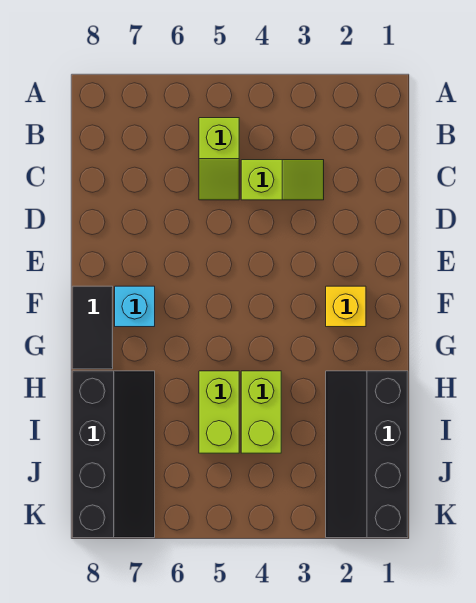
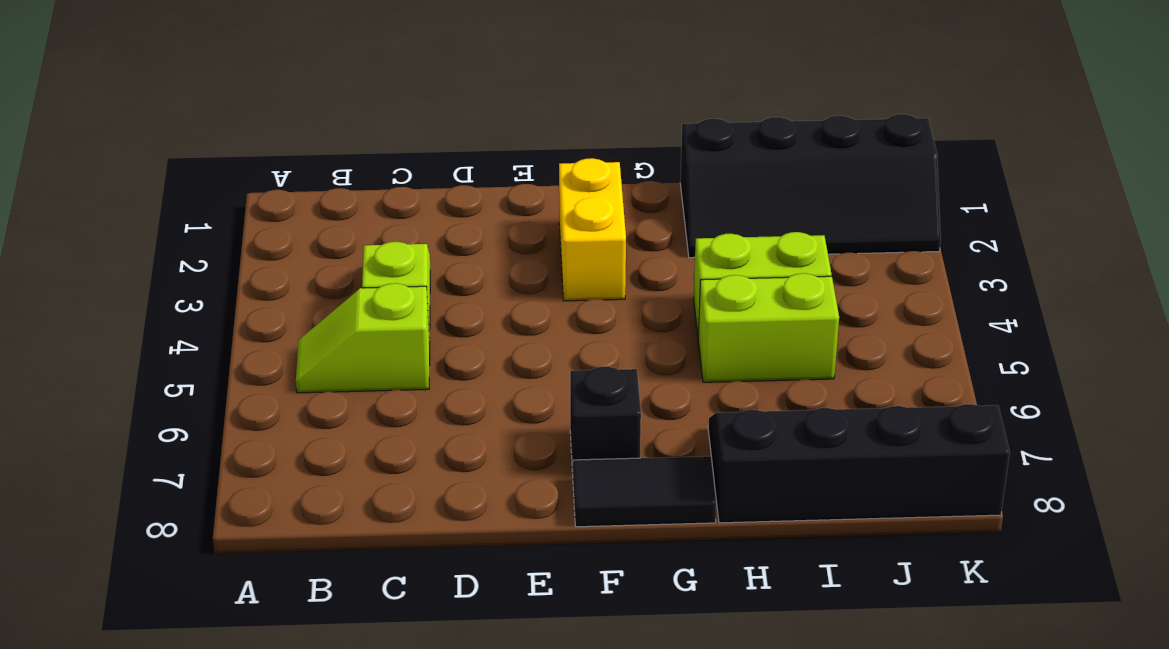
lime slope B5:C5 level 1 top B -> lime slope B5:C5 level 1 top C
yellow brick F2 level 1 -> yellow brick F2:F3 level 1
cyan brick F7 level 1 -> black brick F7 level 1

